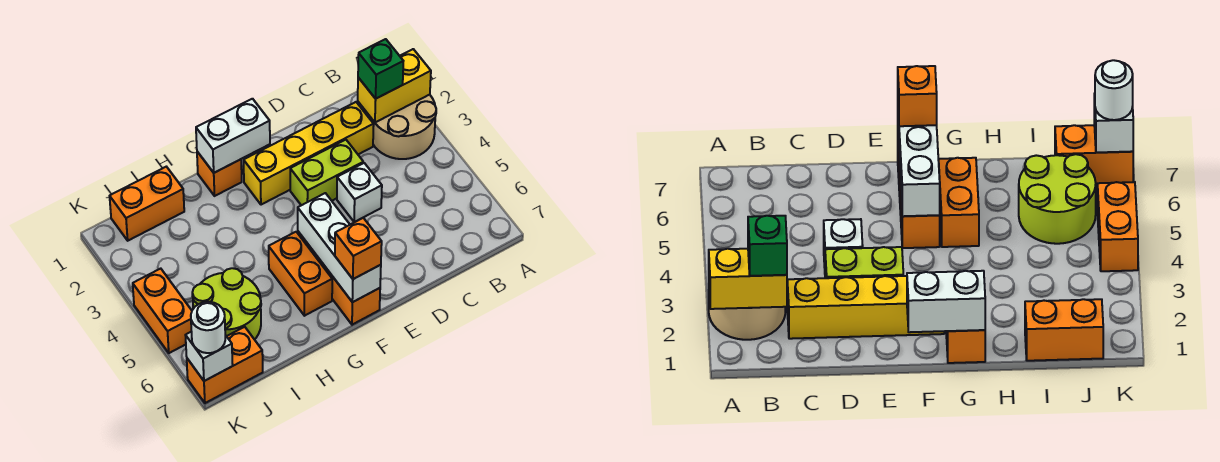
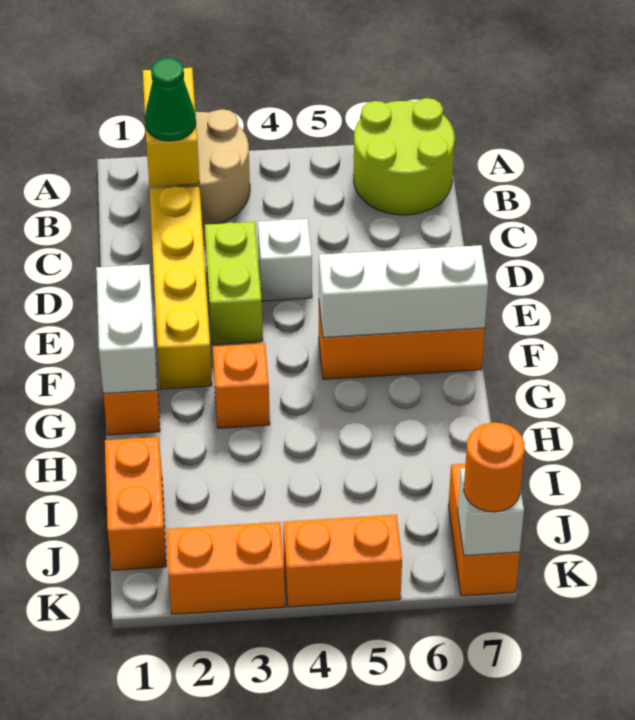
green brick B2 level 3 -> green cone B2 level 3
orange brick F7 level 3 -> orange brick G3 level 1
orange brick G5:G6 level 1 -> orange brick K2:K3 level 1
lime round brick I5:J6 level 1 -> lime round brick A6:B7 level 1
white round brick K7 level 3 -> orange round brick K7 level 3

